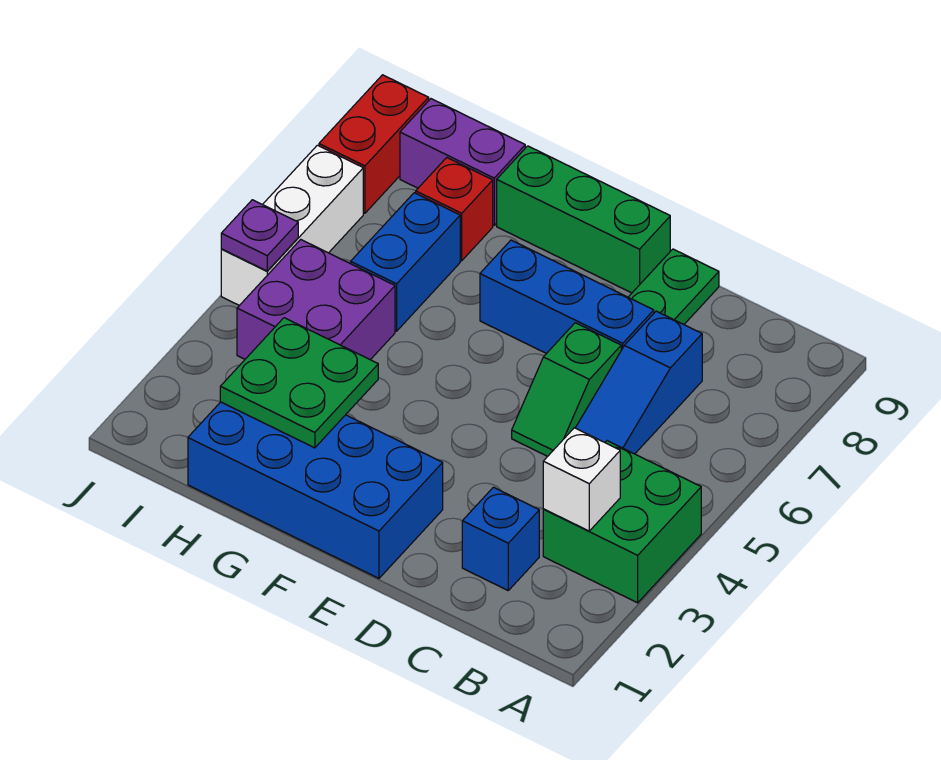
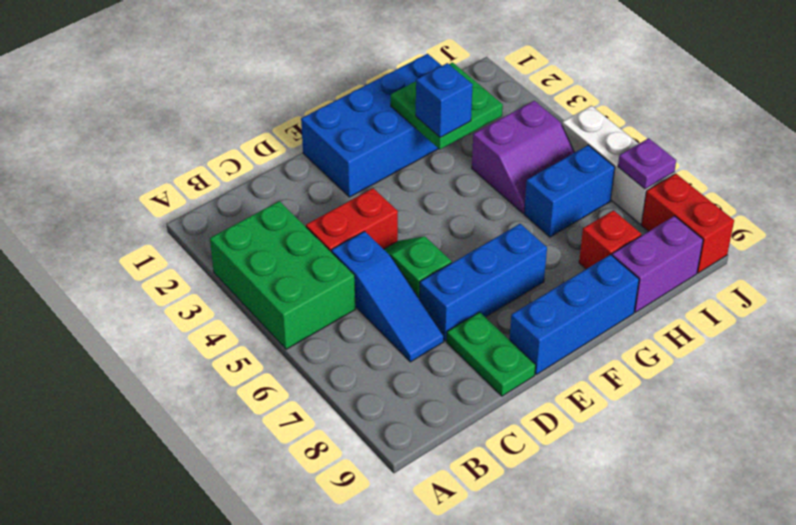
green brick A3:B4 level 1 -> green brick A3:B5 level 1
white brick B3 level 2 -> none
blue brick C2 level 1 -> blue brick G3 level 3
none -> red brick C4:D4 level 1
blue slope C5:C7 level 1 top 7 -> blue slope C5:C7 level 1 top 5
green brick E9:G9 level 1 -> blue brick E9:G9 level 1
purple brick H4:I5 level 1 -> purple slope H4:I5 level 1 top 4
blue brick H6:H7 level 1 -> blue brick H6:I6 level 1
purple plate J5 level 2 -> purple plate J7 level 2

